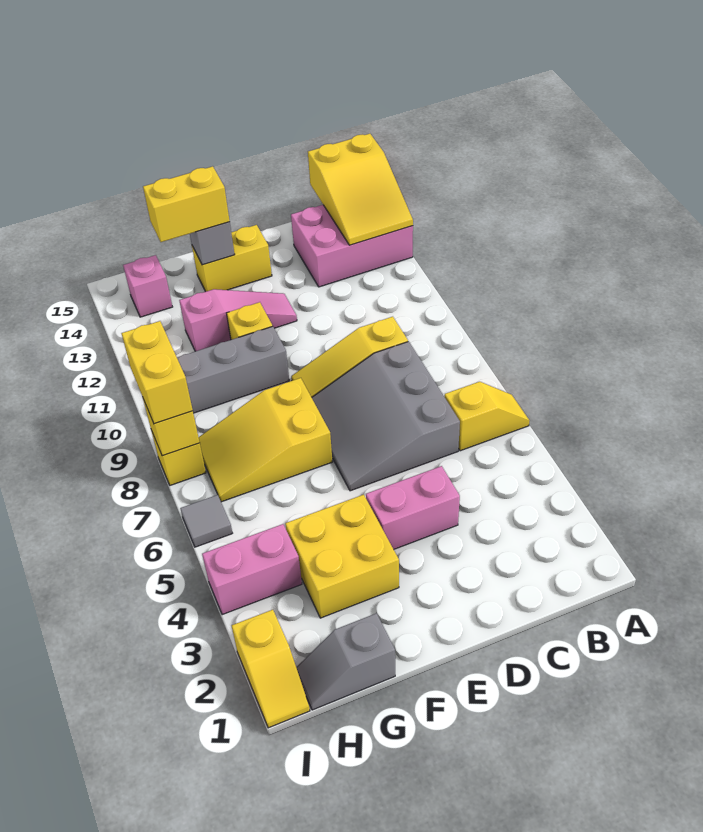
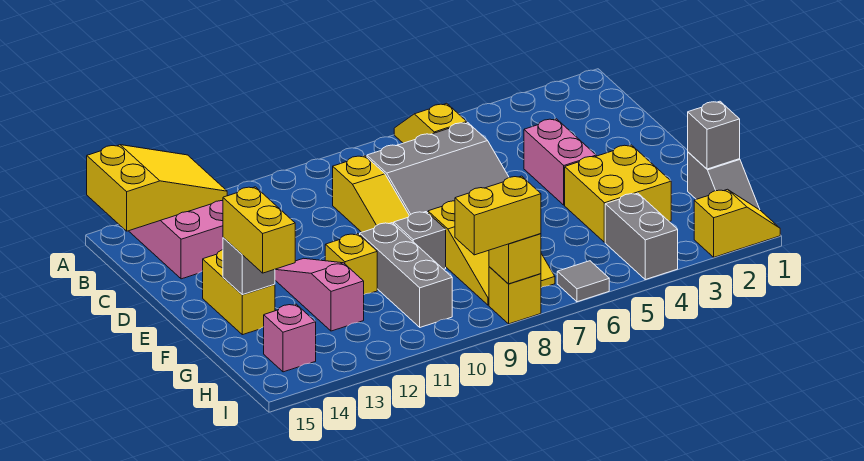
none -> grey brick F9 level 1
none -> grey brick G1 level 2
pink brick H4:I4 level 1 -> grey brick H4:I4 level 1

